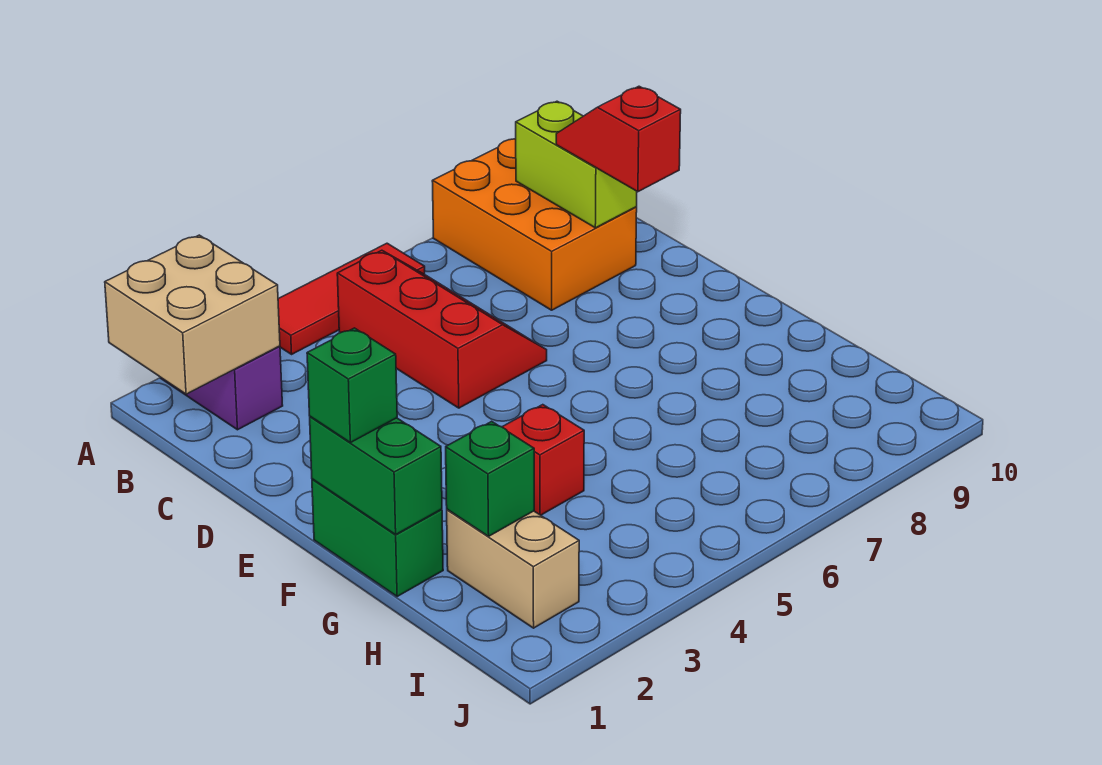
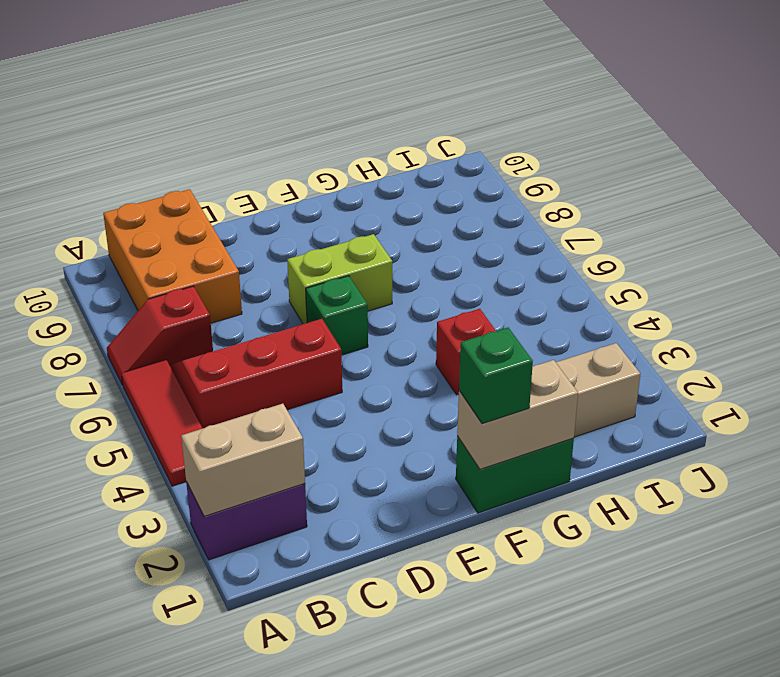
tan brick A1:B2 level 2 -> tan brick A2:B2 level 2
orange brick A8:C9 level 1 -> orange brick B8:C10 level 1
lime brick B9:C9 level 2 -> lime brick E7:F7 level 1
red slope C9:D9 level 3 top D -> red slope A7:B7 level 1 top B
green brick F1:G1 level 2 -> tan brick F1:G1 level 2
green brick H2 level 2 -> green brick E6 level 1

